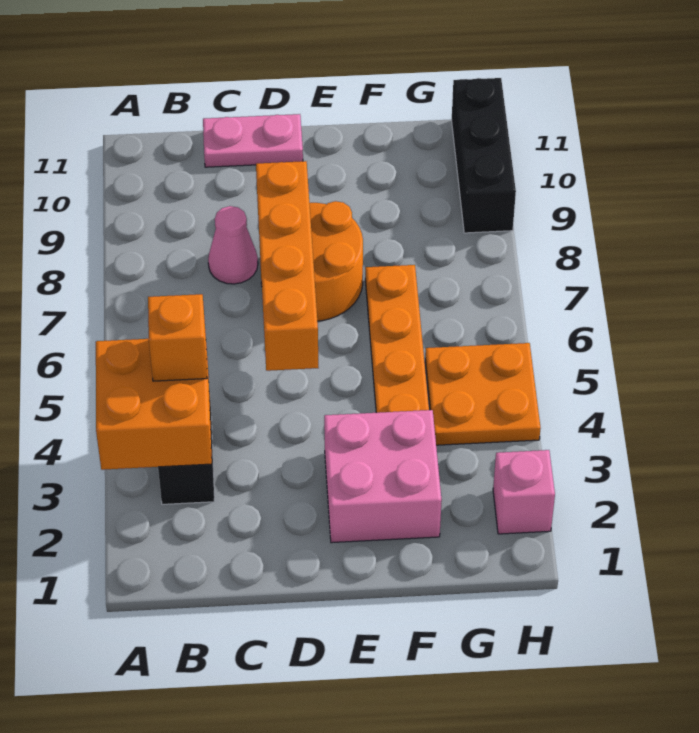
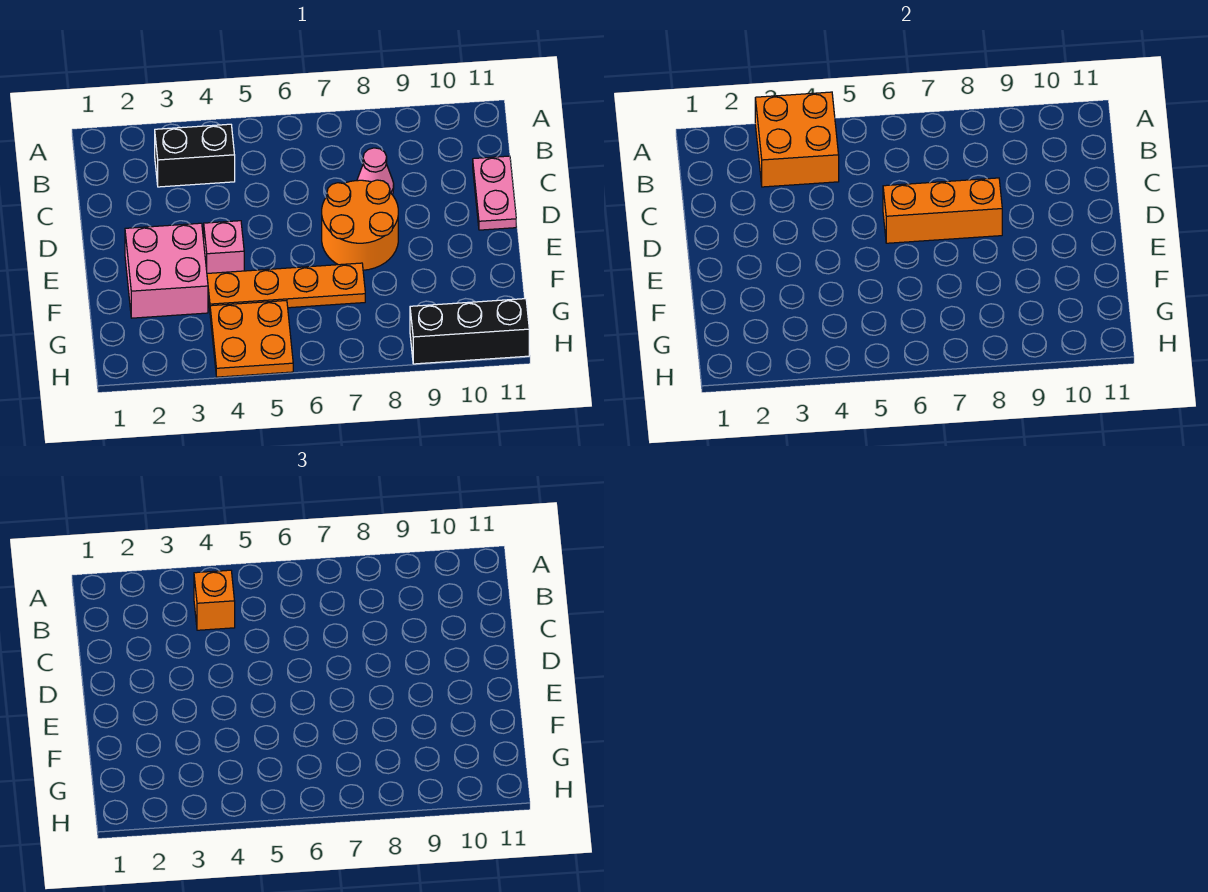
orange brick D5:D8 level 2 -> orange brick D6:D8 level 2
pink brick H2 level 1 -> pink brick E4 level 1

